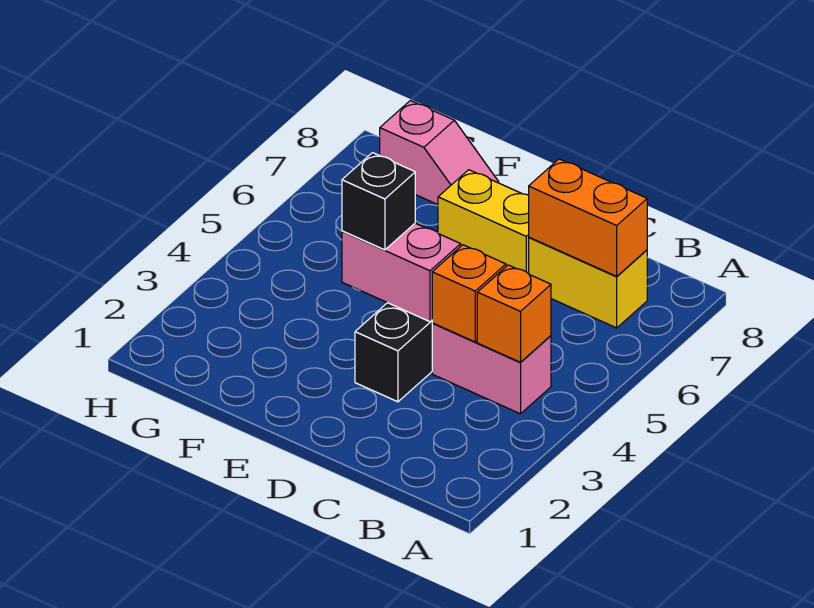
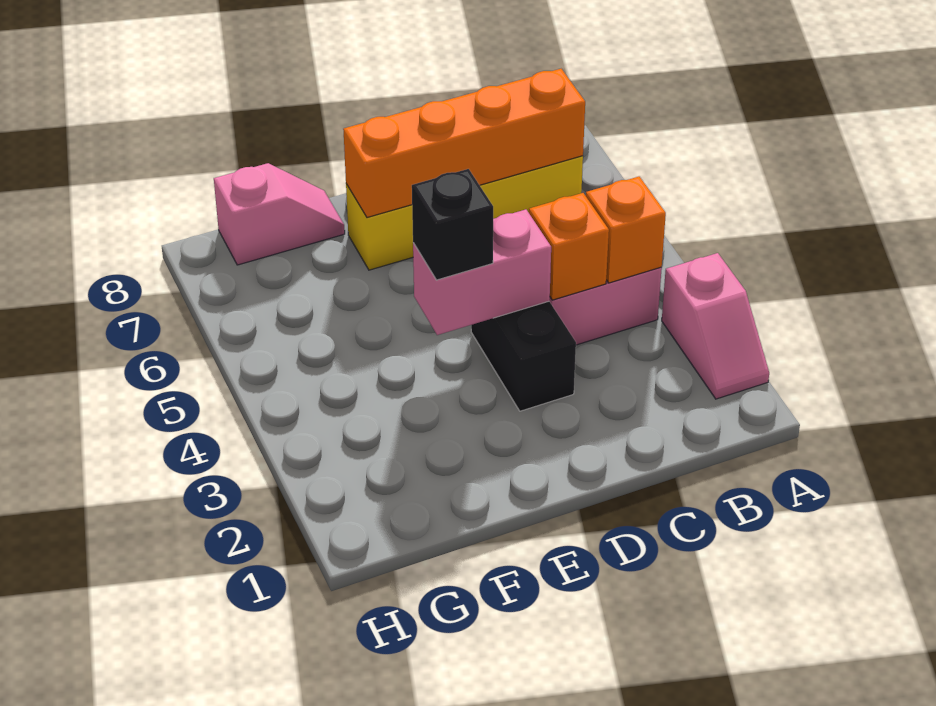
none -> pink slope A2:A3 level 1 top 3
orange brick B7:C7 level 2 -> orange brick B7:E7 level 2

